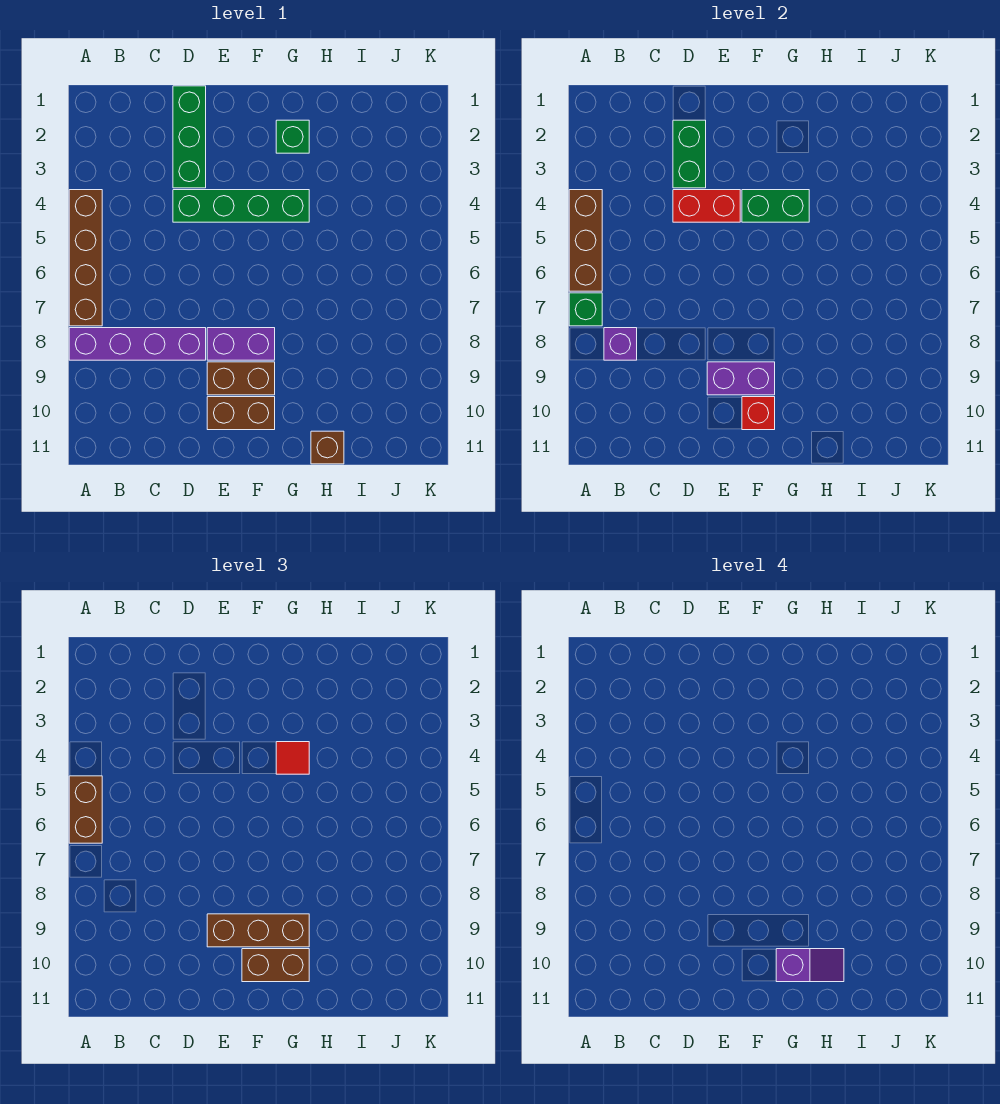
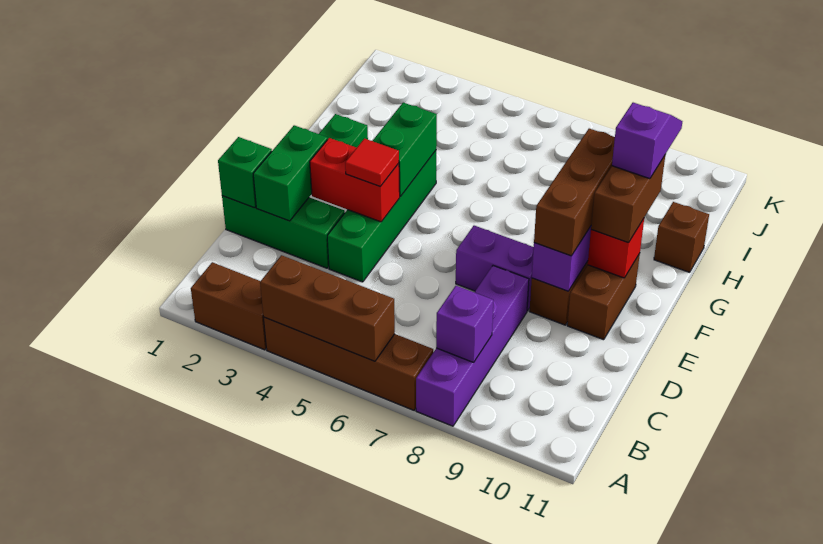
brown brick A5:A6 level 3 -> brown brick A2:A3 level 1
green brick A7 level 2 -> green brick D1 level 2
green brick D2:D3 level 2 -> green brick D2:E2 level 2
red brick D4:E4 level 2 -> red brick E3:E4 level 2
purple brick E8:F8 level 1 -> purple brick E7:E8 level 1
red tile G4 level 3 -> red tile E4 level 3

